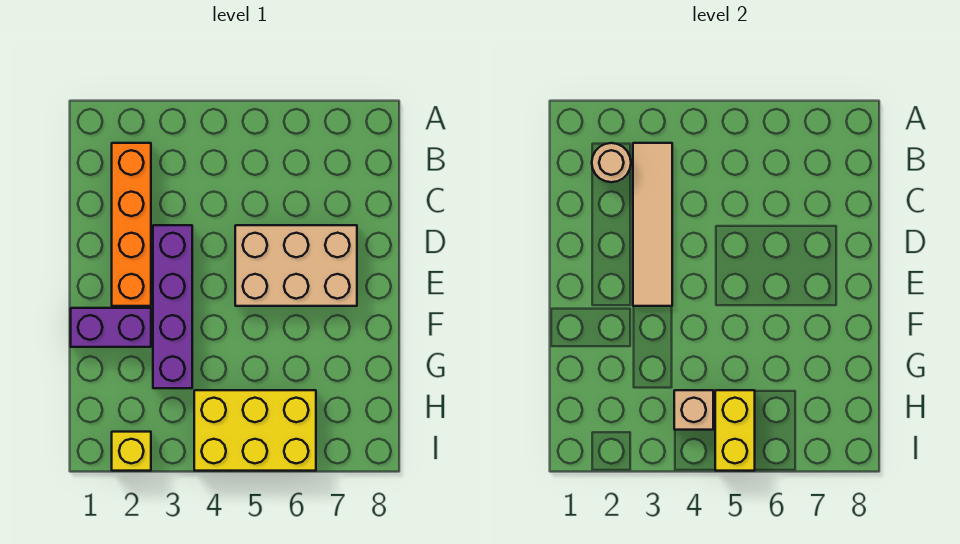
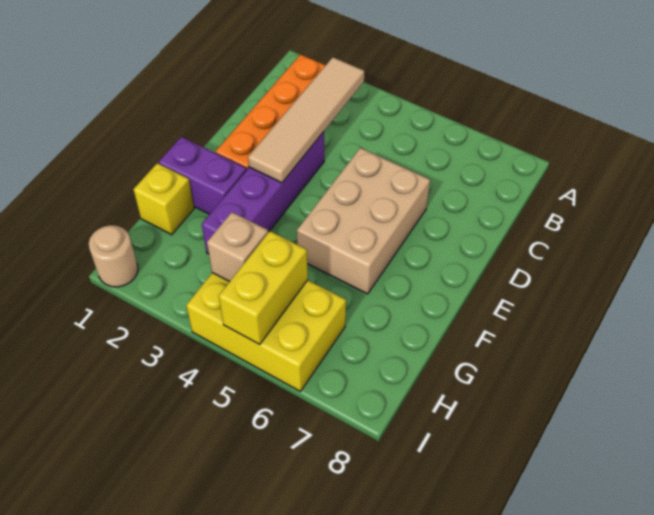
tan round brick B2 level 2 -> tan round brick I1 level 1
tan brick D5:E7 level 1 -> tan brick D5:F6 level 1
yellow brick I2 level 1 -> yellow brick G1 level 1

